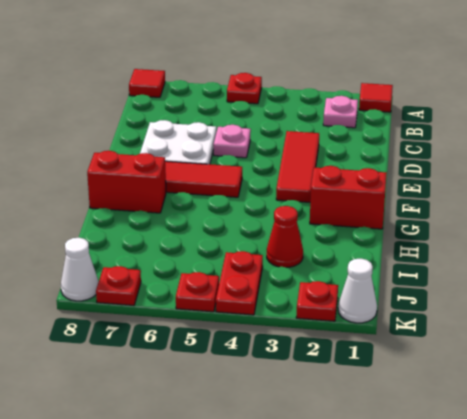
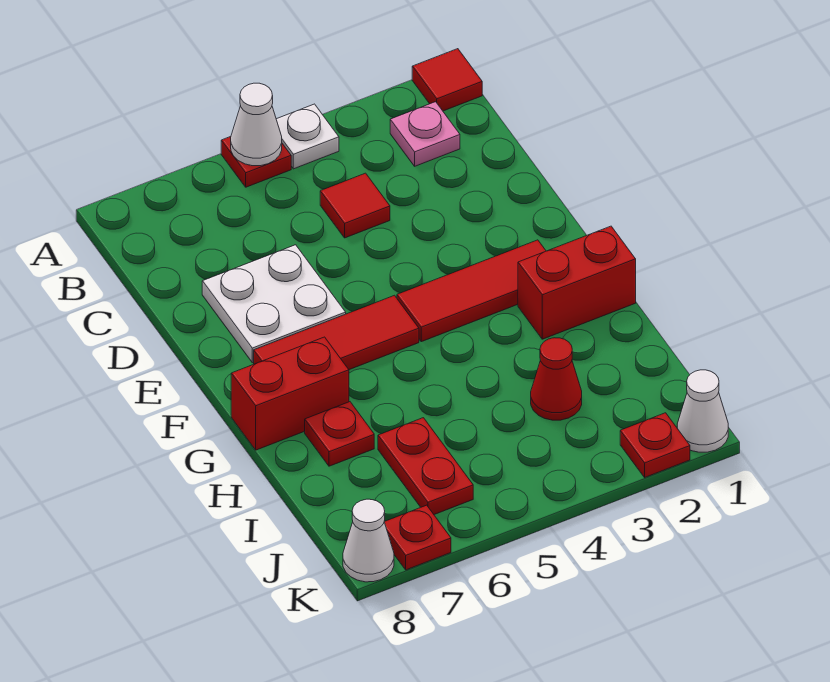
none -> white plate A4 level 1
none -> white cone A5 level 2
red tile A8 level 1 -> red tile C4 level 1
red tile D3:F3 level 1 -> red tile F2:F4 level 1
pink plate D5 level 1 -> none
red plate J4:K4 level 1 -> red plate I6:J6 level 1
red plate K5 level 1 -> red plate H7 level 1

